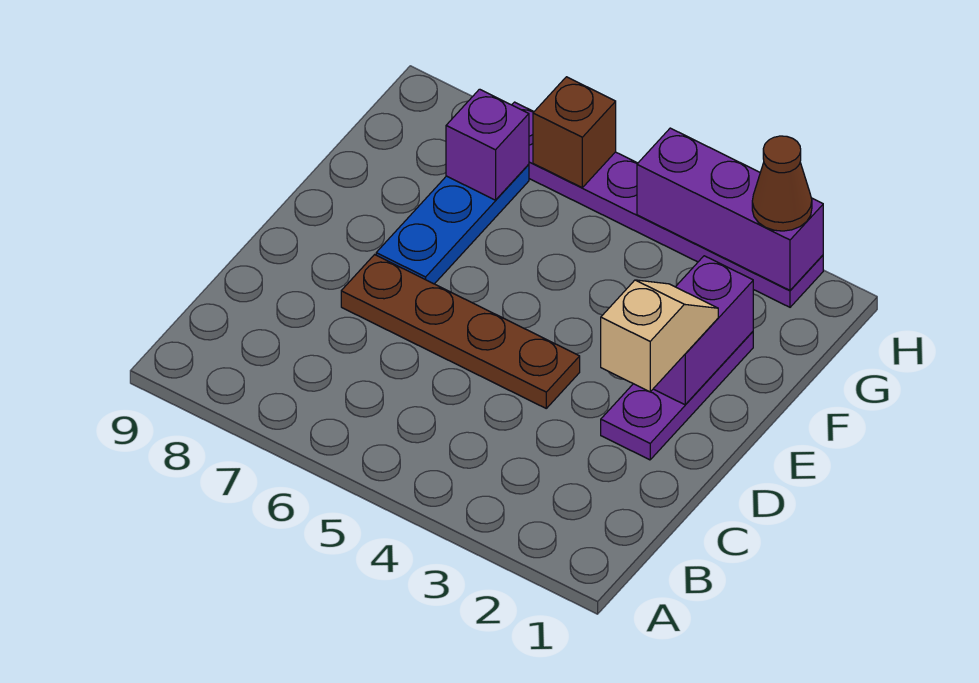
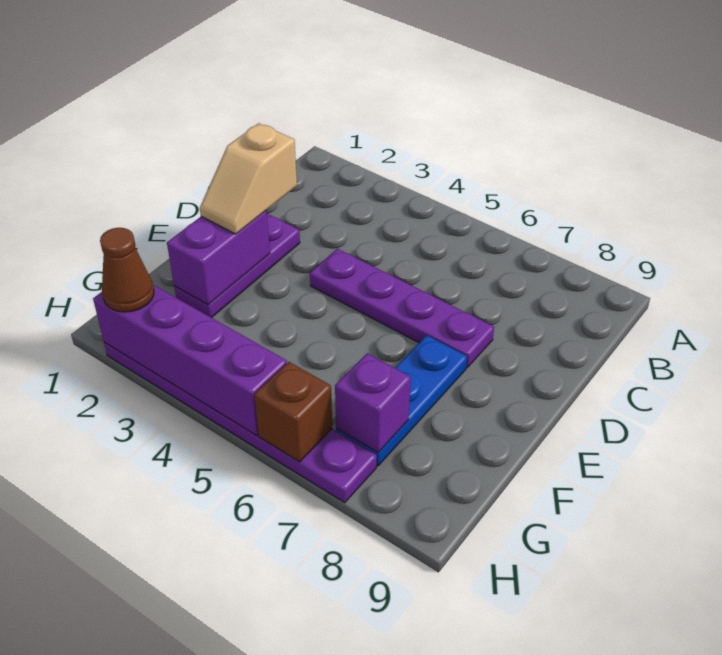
brown plate D4:D7 level 1 -> purple plate D4:D7 level 1
purple brick H2:H4 level 2 -> purple brick H2:H5 level 2

